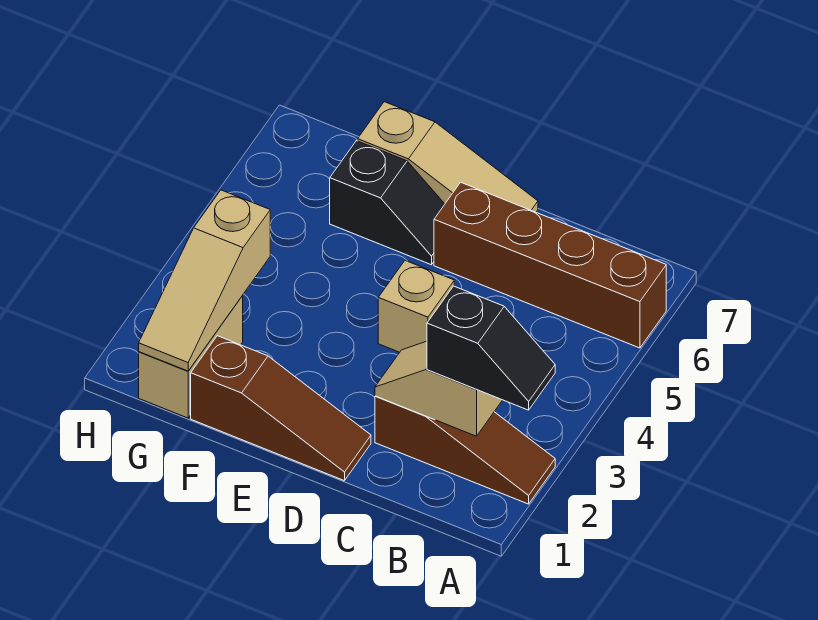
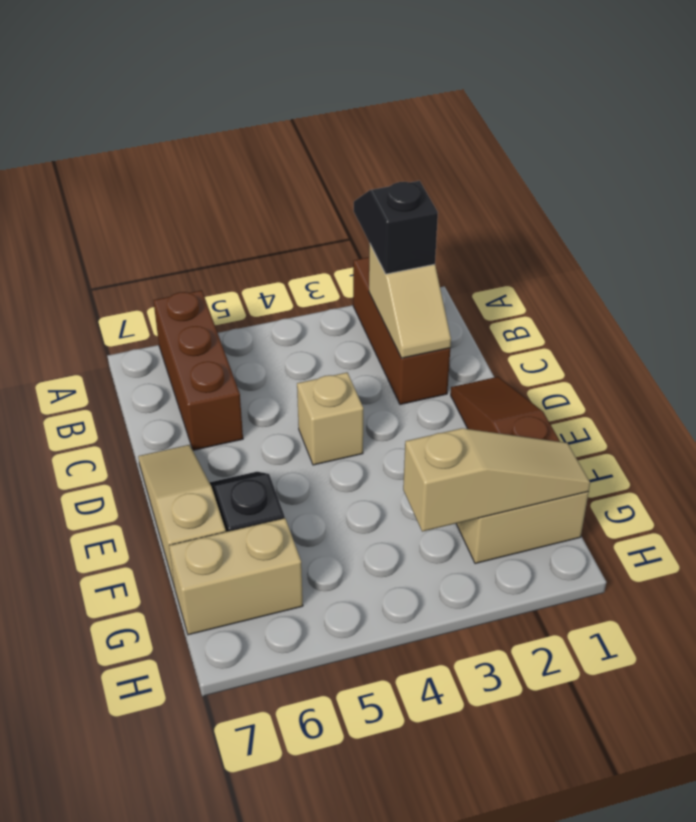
brown slope A2:C2 level 1 top C -> brown brick A2:C2 level 1
brown brick A6:D6 level 1 -> brown brick A6:C6 level 1
none -> tan brick G6:G7 level 1

